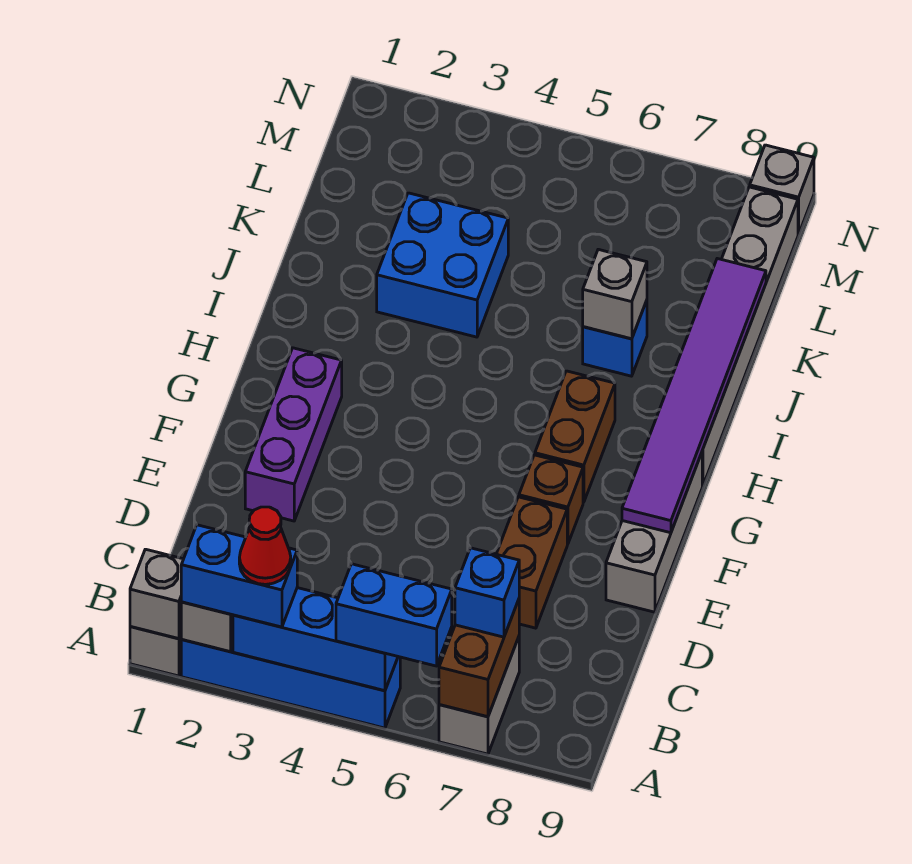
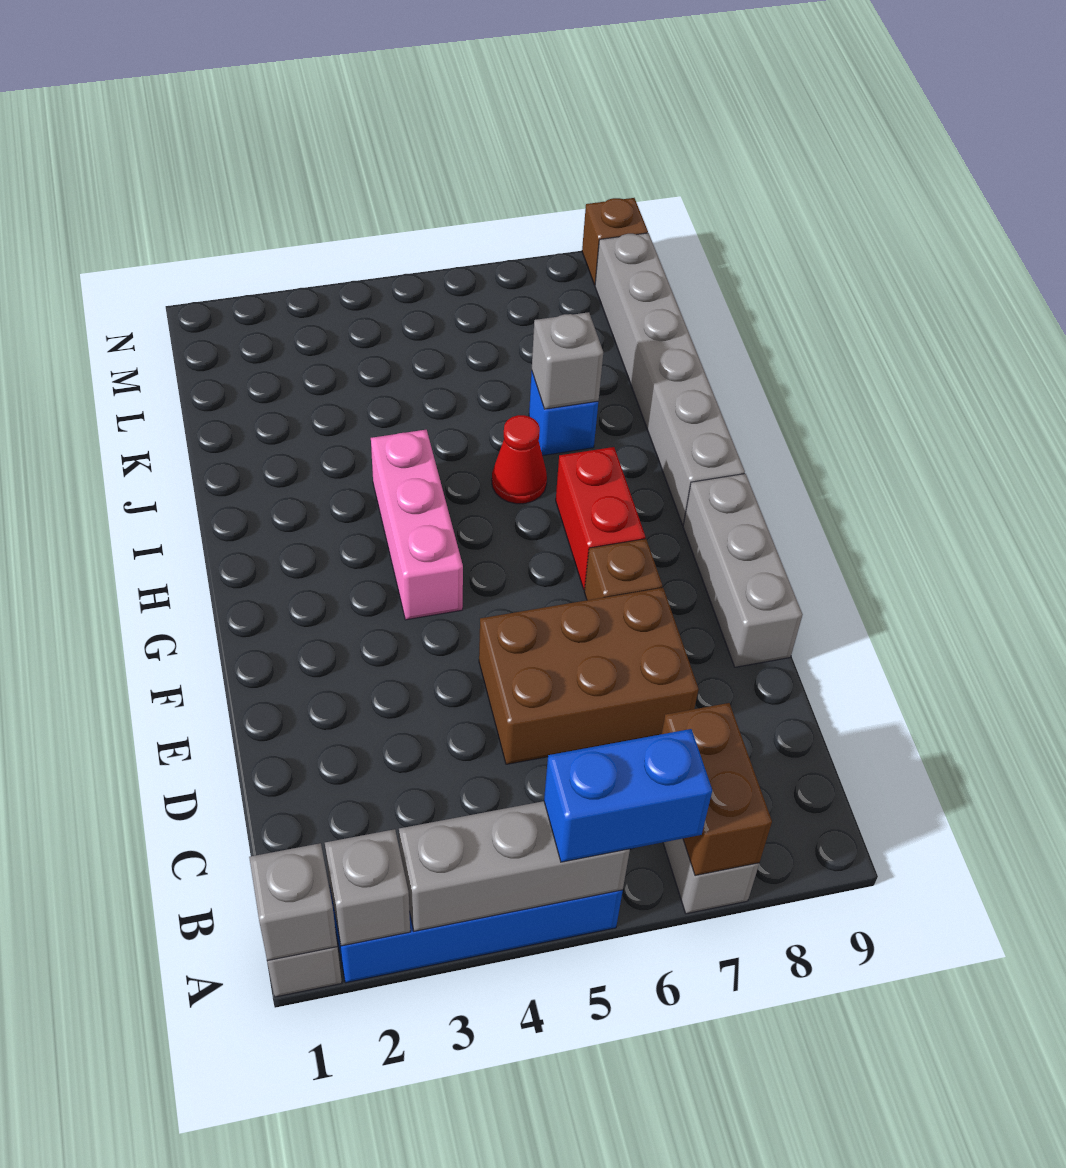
blue brick A2:A3 level 3 -> none
blue brick A3:A5 level 2 -> grey brick A3:A5 level 2
red cone A3 level 4 -> red cone I6 level 1
blue brick B7 level 3 -> none
brown brick D7:E7 level 1 -> brown brick D5:E7 level 1
purple brick E2:G2 level 1 -> none
purple tile F9:K9 level 2 -> none
none -> pink brick G4:I4 level 1
brown brick G7:H7 level 1 -> red brick G7:H7 level 1
blue brick J3:K4 level 1 -> none
grey brick N9 level 1 -> brown brick N9 level 1

